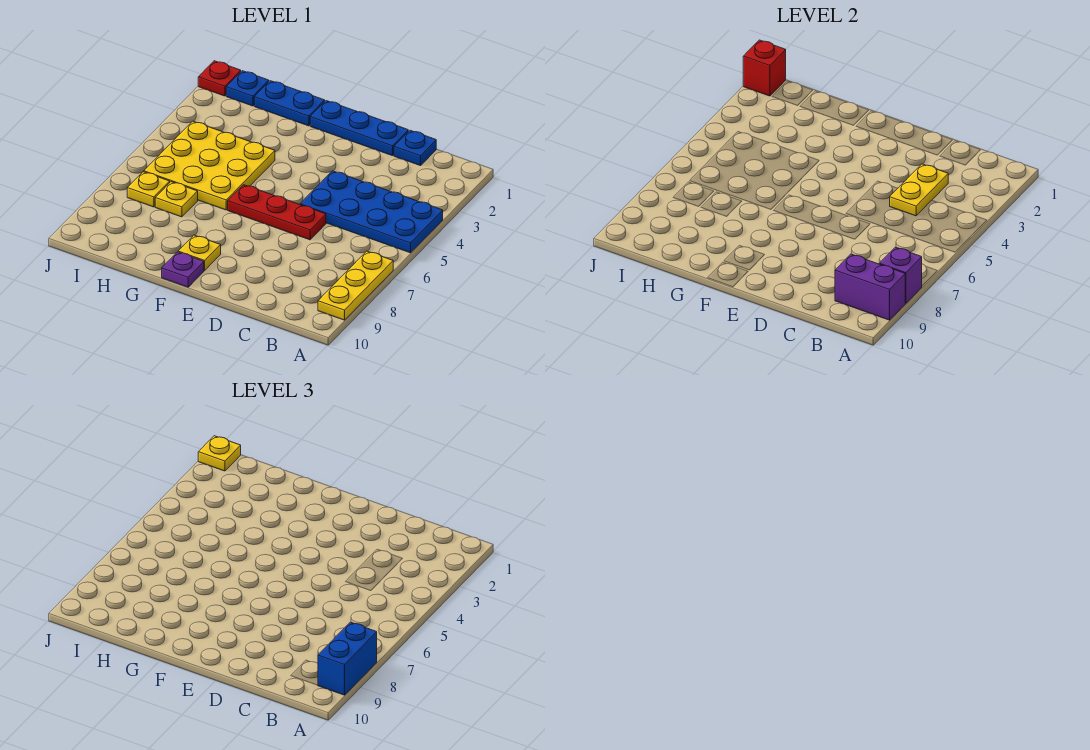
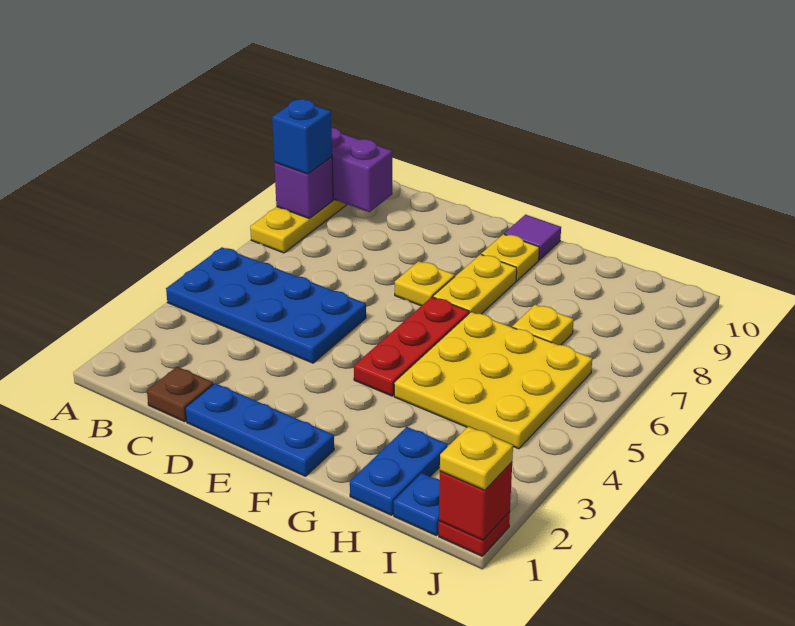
blue brick A8:A9 level 3 -> blue brick A8 level 3
blue plate C1 level 1 -> brown plate C1 level 1
yellow plate C3:C4 level 2 -> yellow plate F7:F8 level 1
red plate D6:F6 level 1 -> red plate F4:F6 level 1
purple plate F10 level 1 -> purple tile F10 level 1
blue plate G1:H1 level 1 -> blue plate H1:H2 level 1
yellow plate I7 level 1 -> yellow plate E7 level 1

